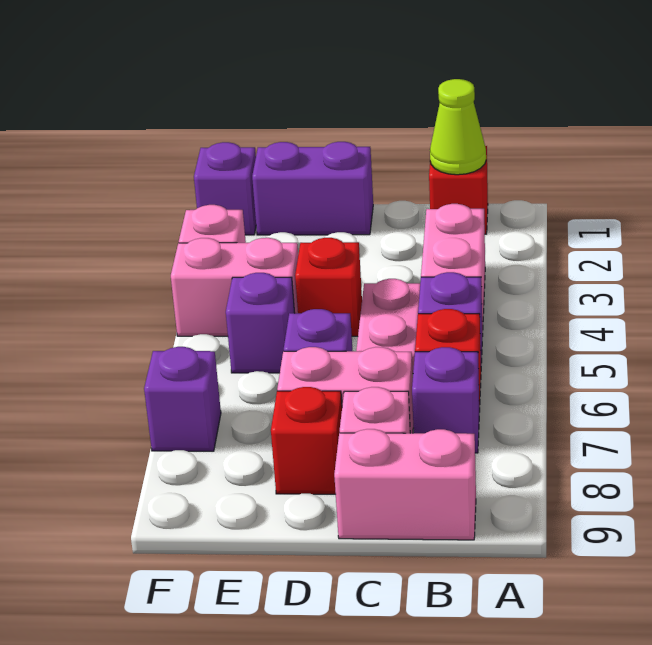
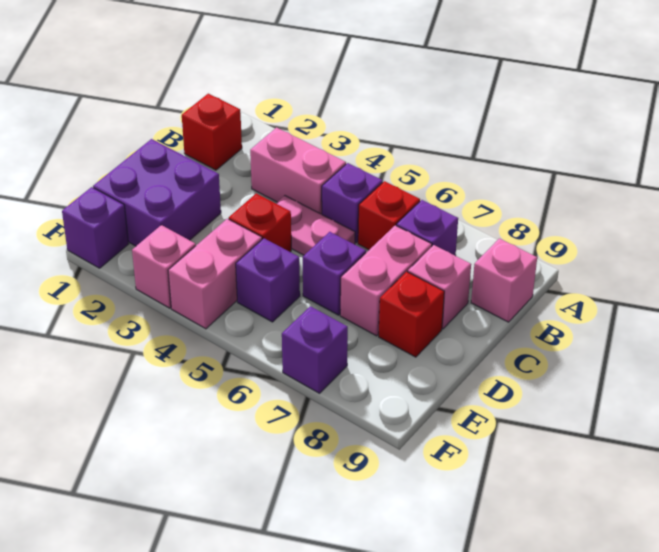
lime cone B1 level 2 -> none
pink brick B9:C9 level 1 -> pink brick B9 level 1
purple brick D1:E1 level 1 -> purple brick D1:E2 level 1

